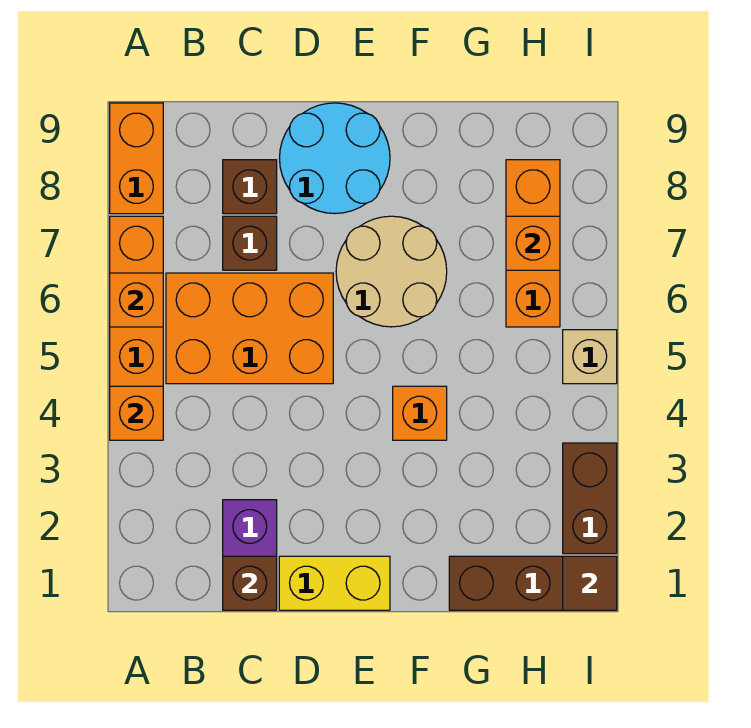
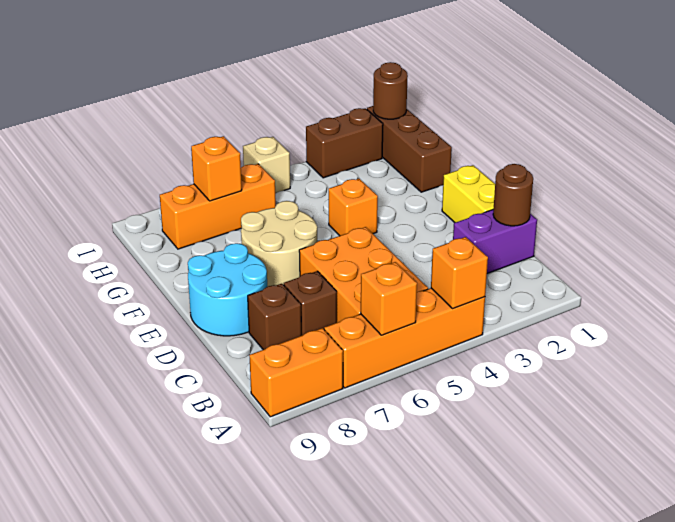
brown brick C1 level 2 -> brown round brick C1 level 2
brown tile I1 level 2 -> brown round brick I1 level 2

